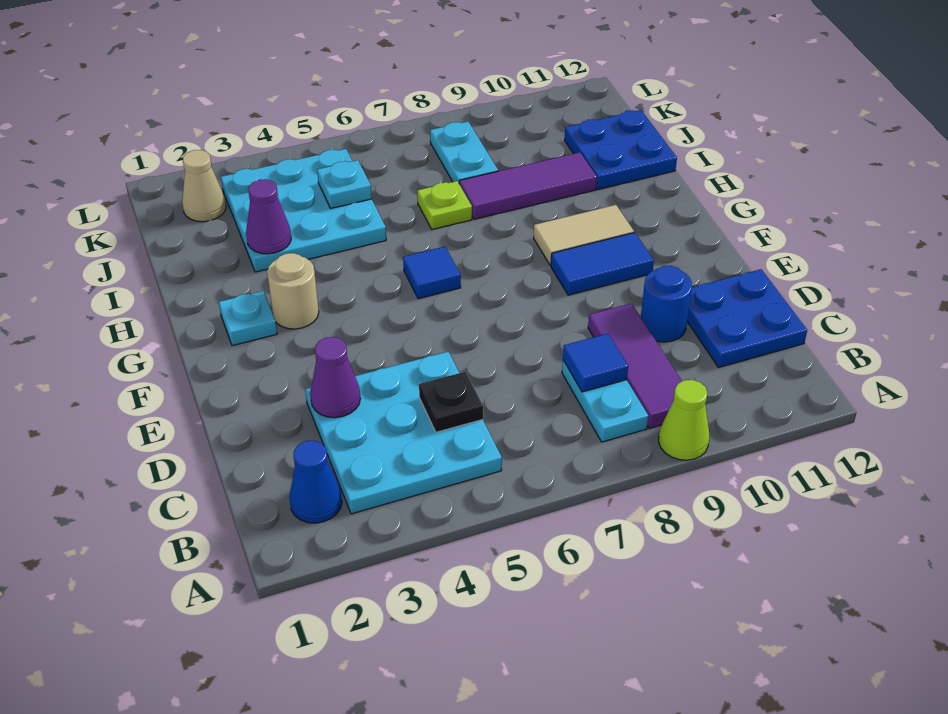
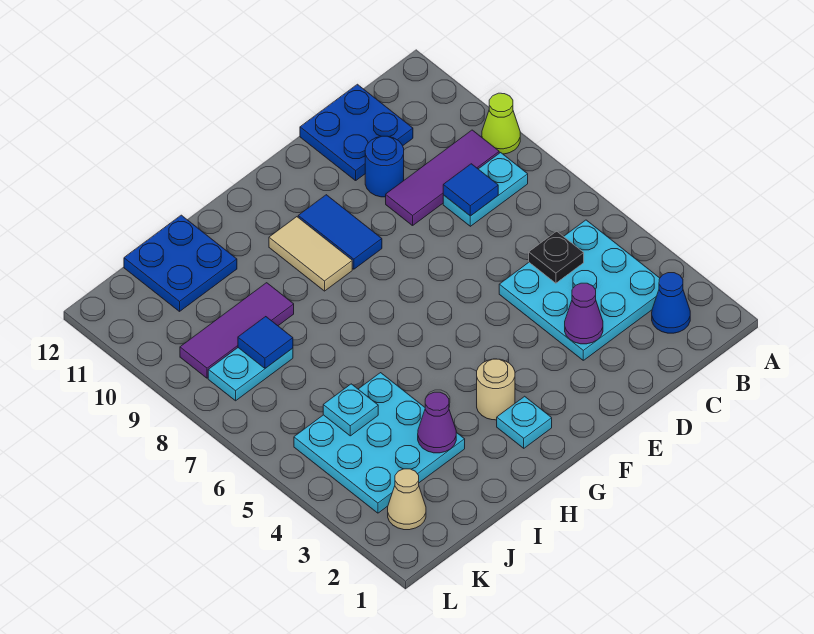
blue tile G6 level 1 -> blue tile J8 level 2
lime plate I7 level 1 -> none
purple tile I8:I10 level 1 -> purple tile I9:K9 level 1

